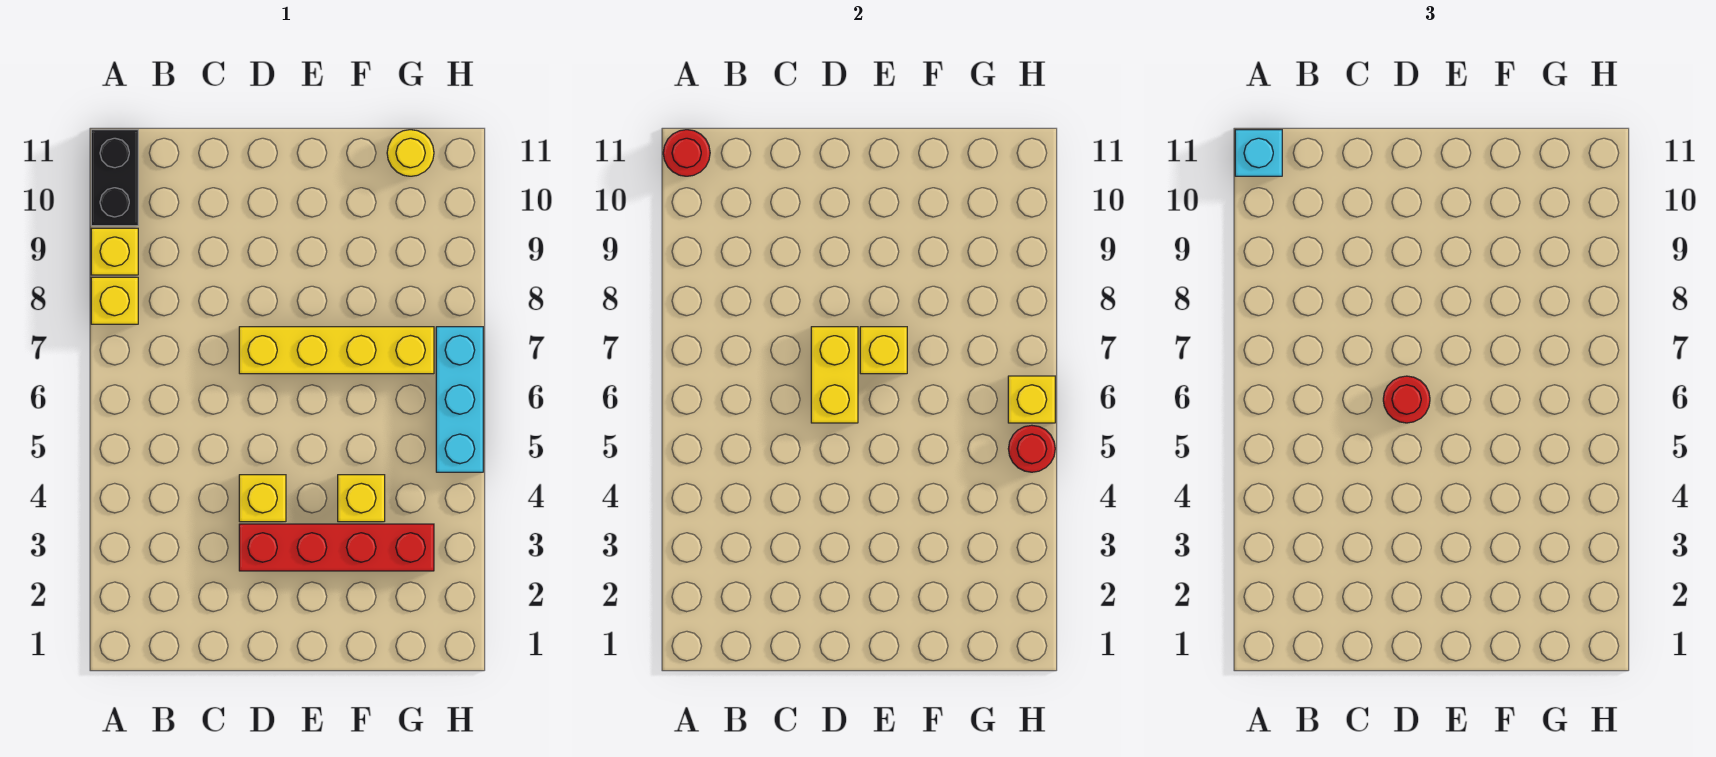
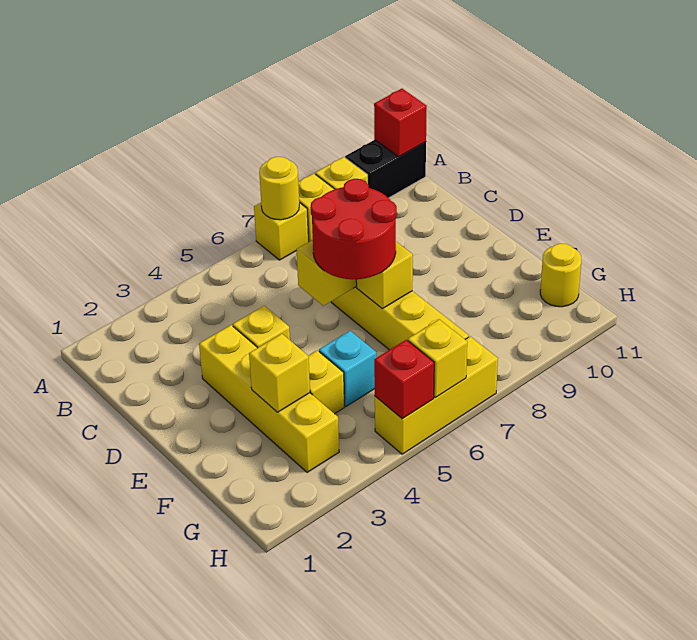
none -> yellow brick A7 level 1
none -> yellow round brick A7 level 2
red round brick A11 level 2 -> red brick A11 level 2
cyan brick A11 level 3 -> cyan brick F5 level 1
red brick D3:G3 level 1 -> yellow brick D3:G3 level 1
red round brick D6 level 3 -> red round brick D6:E7 level 3
none -> yellow brick F3 level 2
cyan brick H5:H7 level 1 -> yellow brick H5:H7 level 1
red round brick H5 level 2 -> red brick H5 level 2

